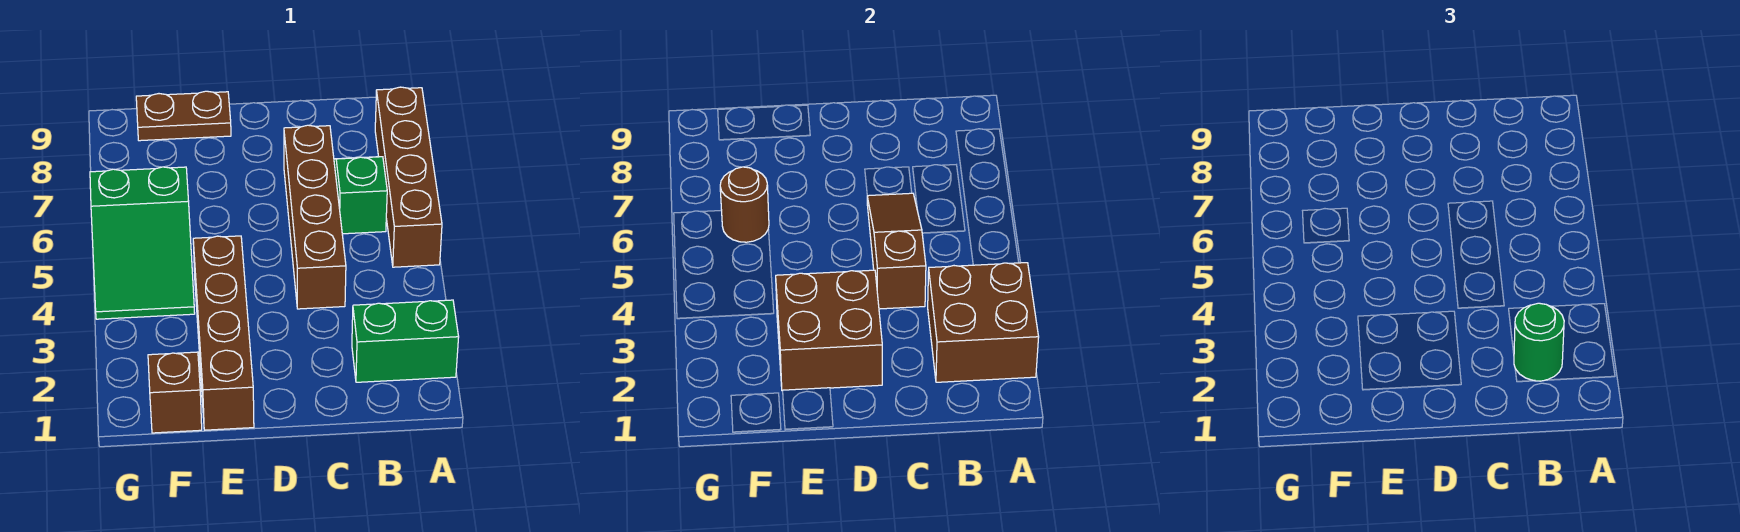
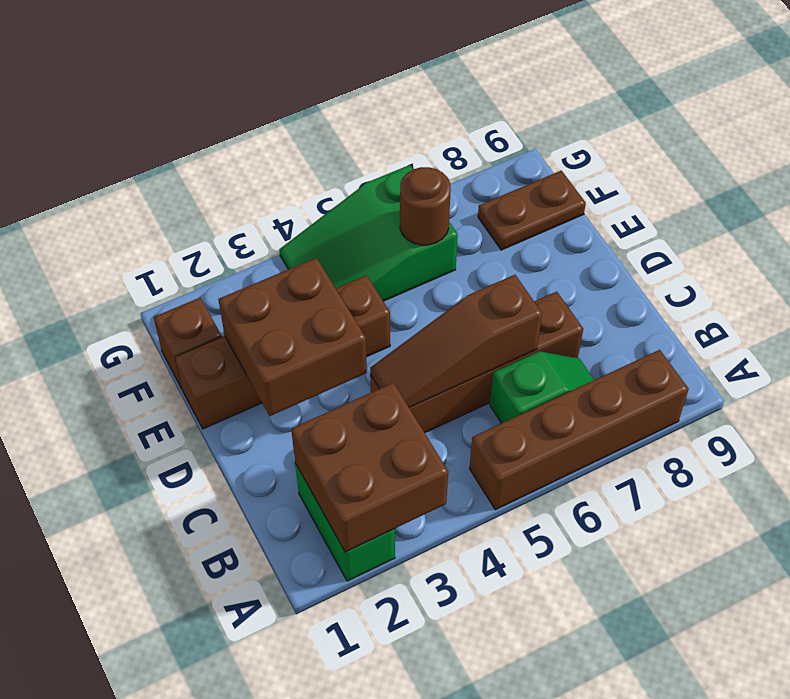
green round brick B2 level 3 -> none
brown slope C4:C6 level 2 top 4 -> brown slope C4:C6 level 2 top 6
brown plate E9:F9 level 1 -> brown plate F8:F9 level 1

